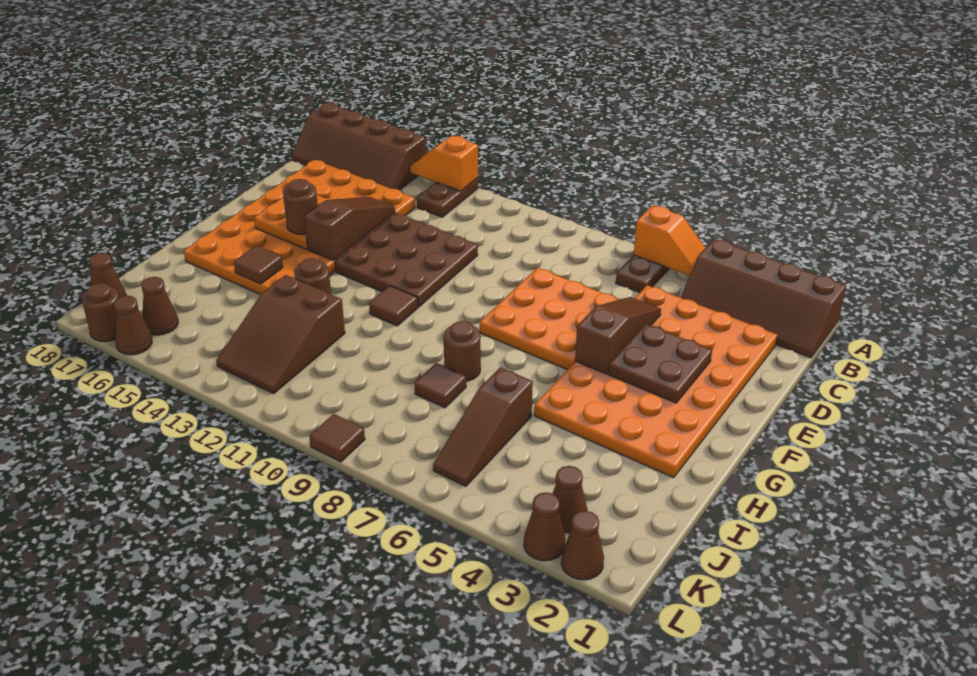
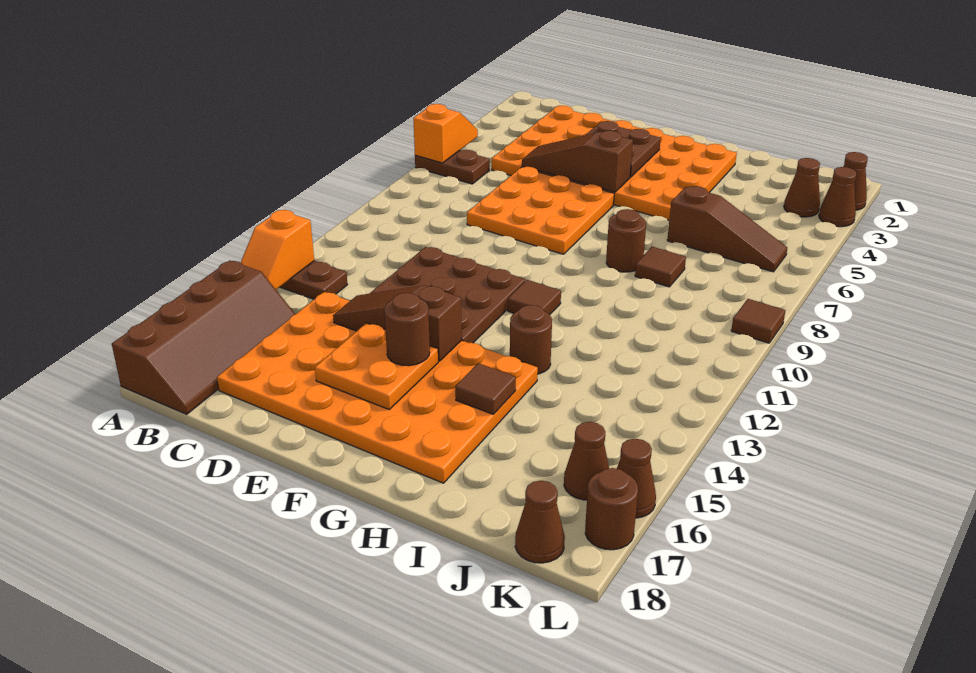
brown slope A1:B4 level 1 top A -> none
brown slope I12:K13 level 1 top I -> none

